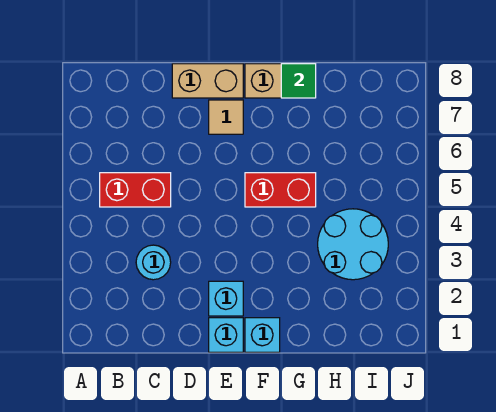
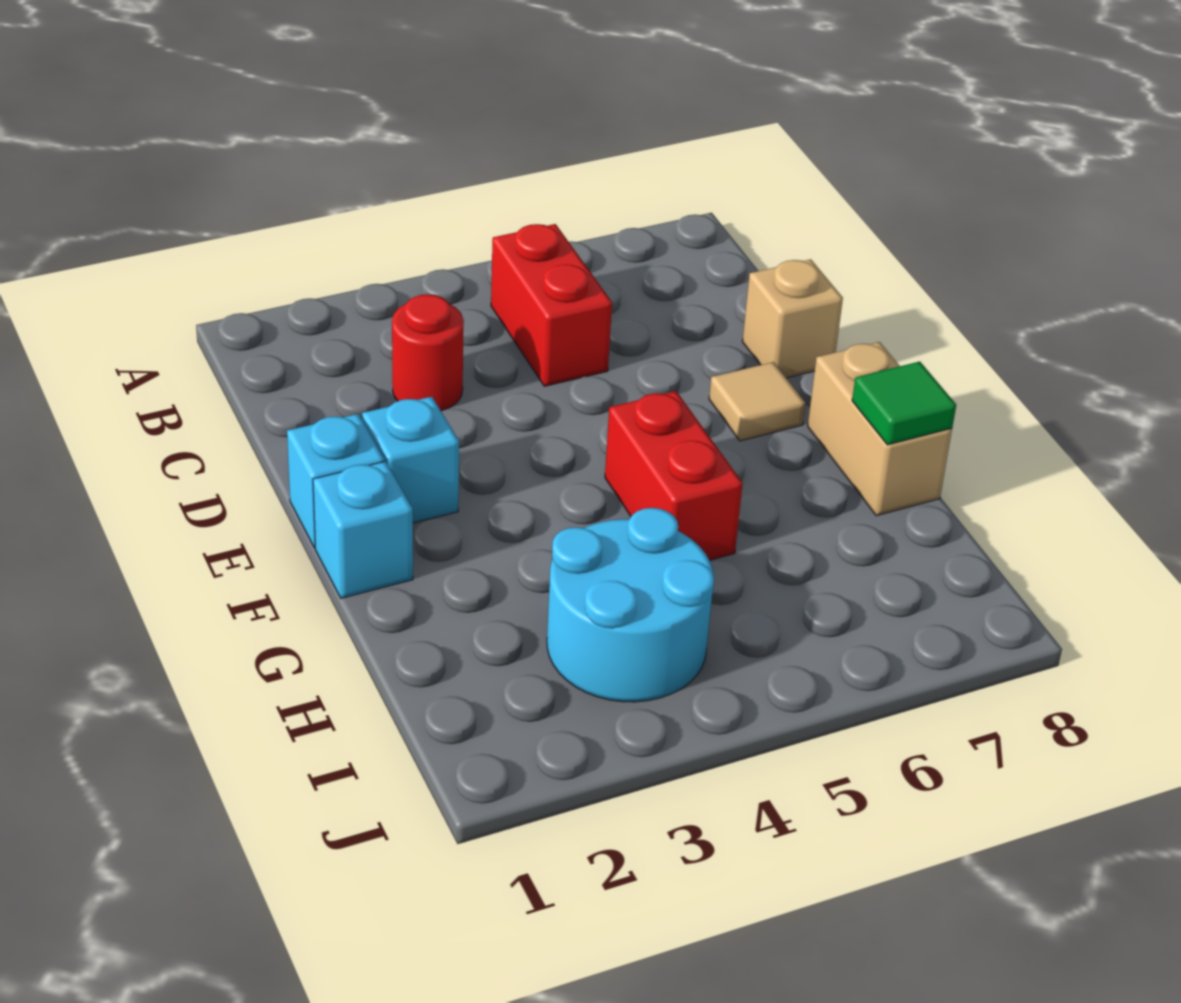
cyan round brick C3 level 1 -> red round brick C3 level 1
tan brick D8:E8 level 1 -> tan brick D8 level 1

